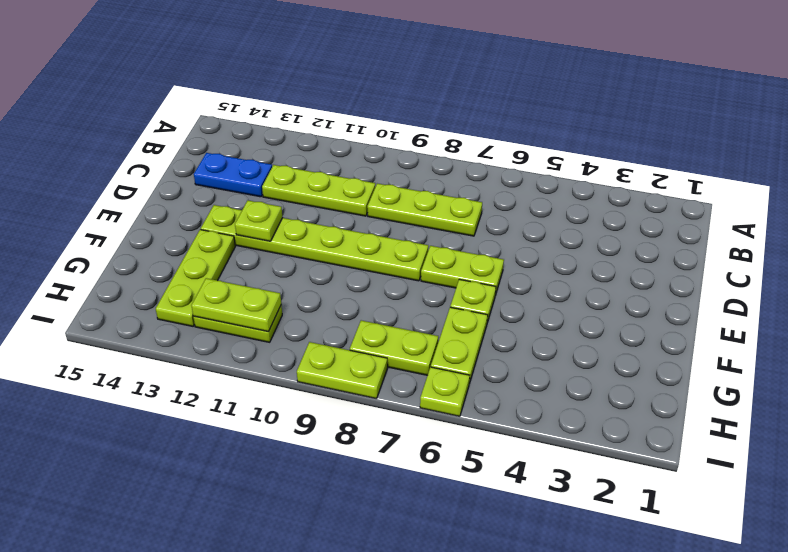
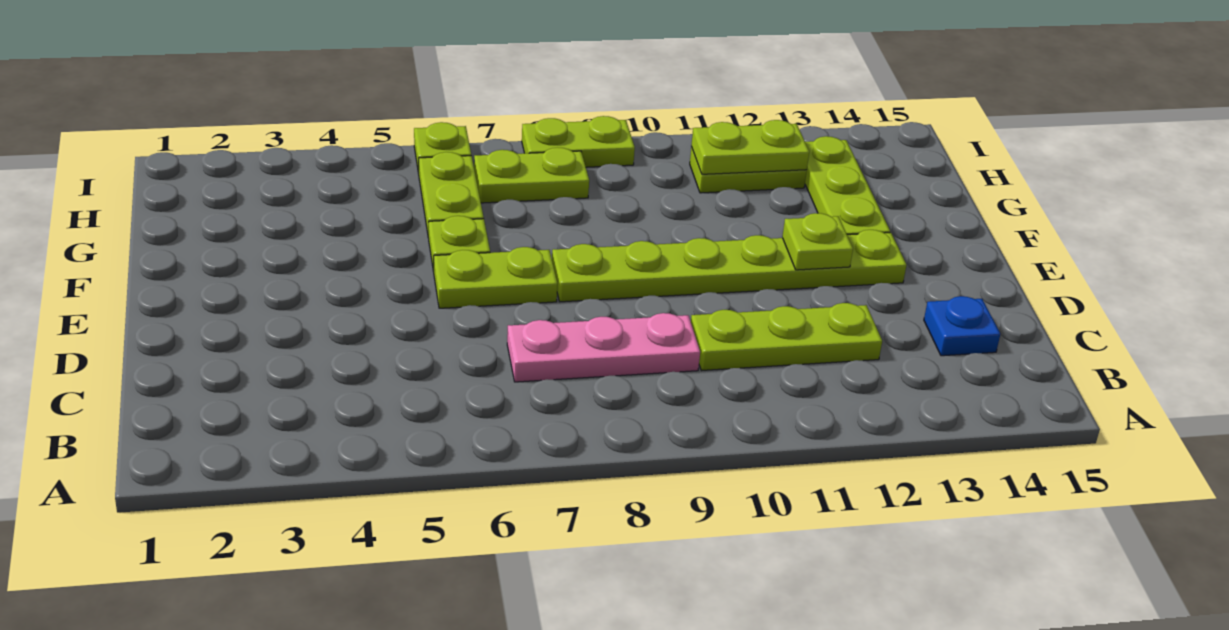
lime plate C7:C9 level 1 -> pink plate C7:C9 level 1
blue plate C13:C14 level 1 -> blue plate C14 level 1

